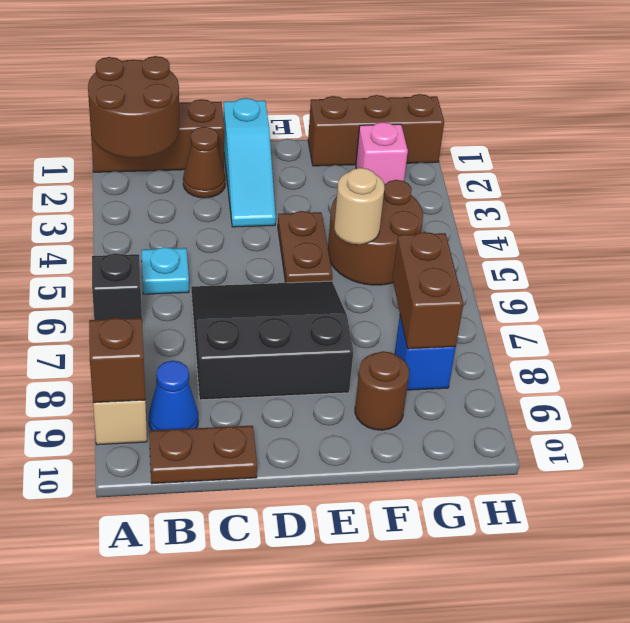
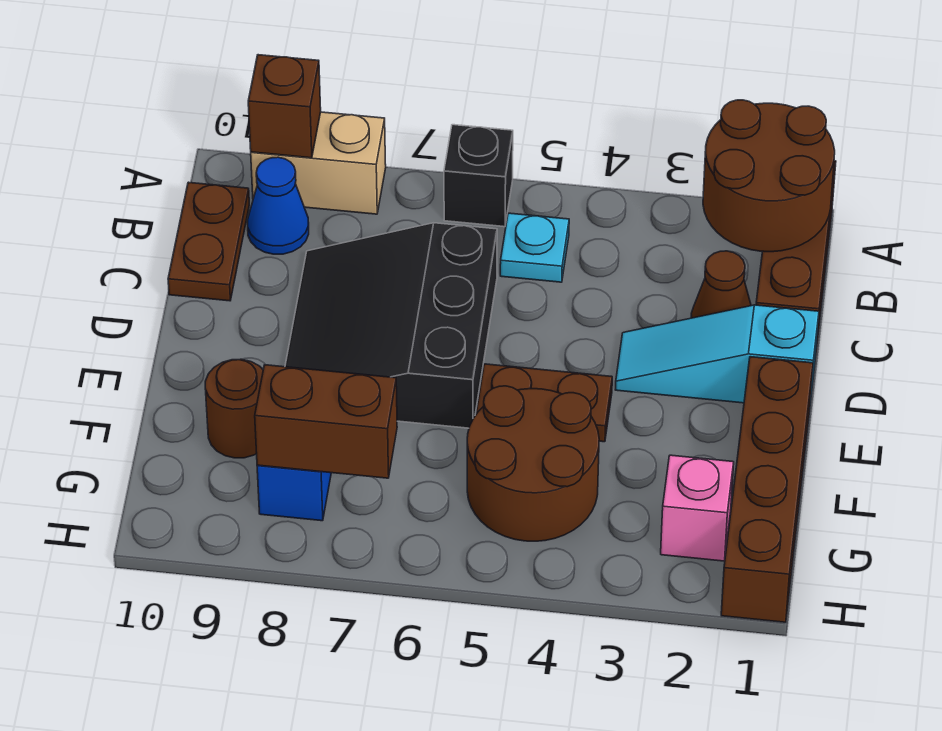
black slope C6:E8 level 1 top 8 -> black slope C6:E8 level 1 top 6
brown brick F1:H1 level 1 -> brown brick E1:H1 level 1
tan round brick F5 level 2 -> none

